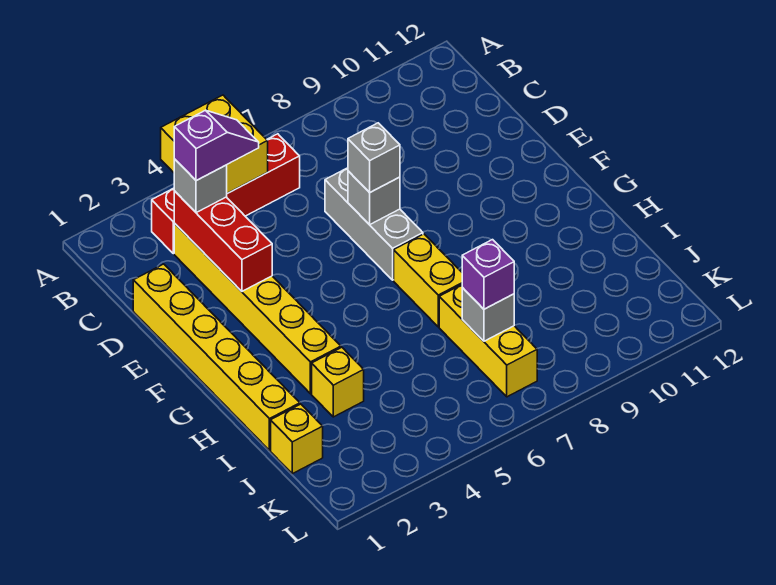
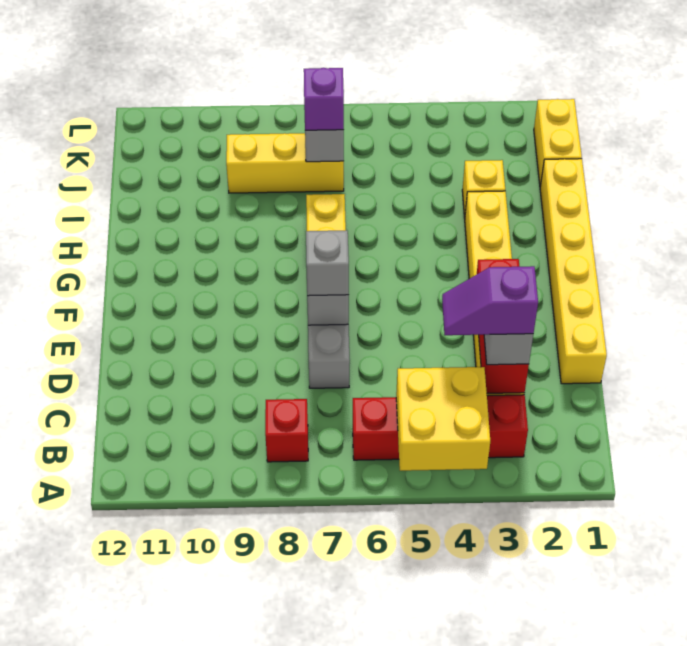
none -> red brick B8 level 1
yellow brick I7:K7 level 1 -> yellow brick J7:J9 level 1
yellow brick J1 level 1 -> yellow brick J1:K1 level 1

